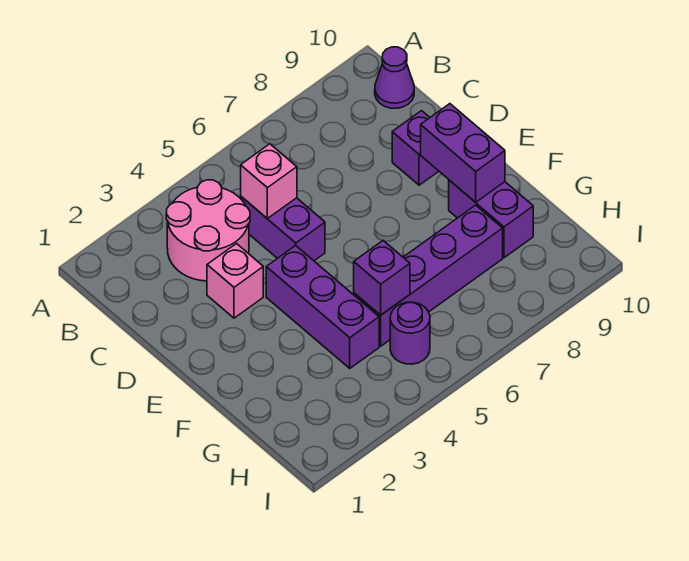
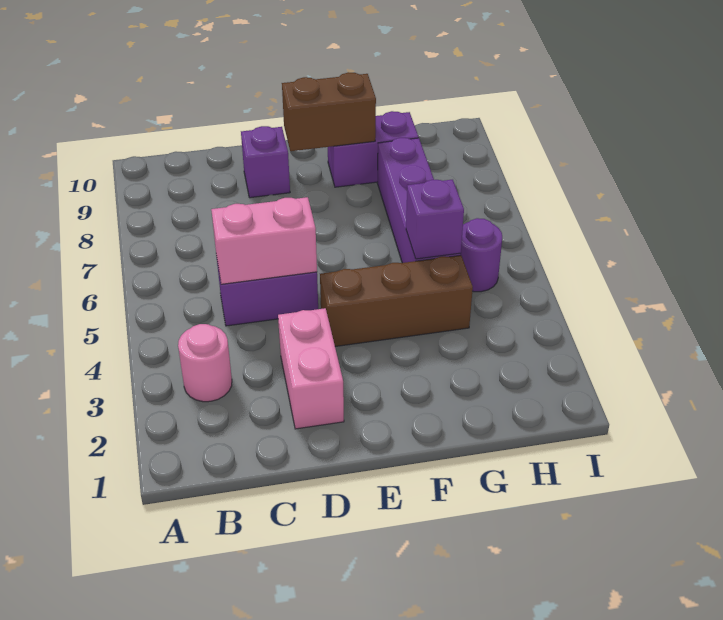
pink round brick B3:C4 level 1 -> pink round brick B3 level 1
purple cone B10 level 1 -> none
pink brick C5 level 2 -> pink brick C5:D5 level 2
pink brick D3 level 1 -> pink brick D2:D3 level 1
purple brick E4:G4 level 1 -> brown brick E4:G4 level 1
purple brick E9:F9 level 2 -> brown brick E9:F9 level 2

